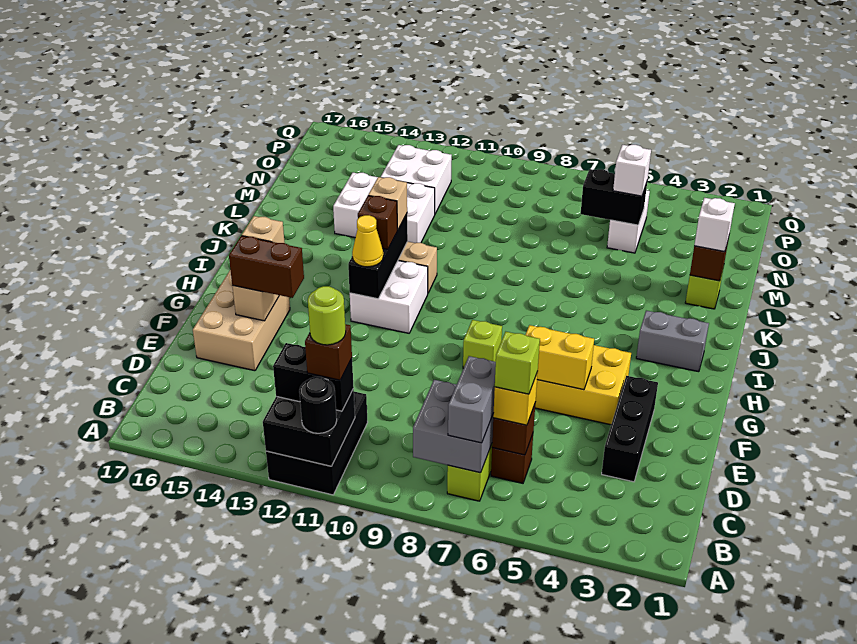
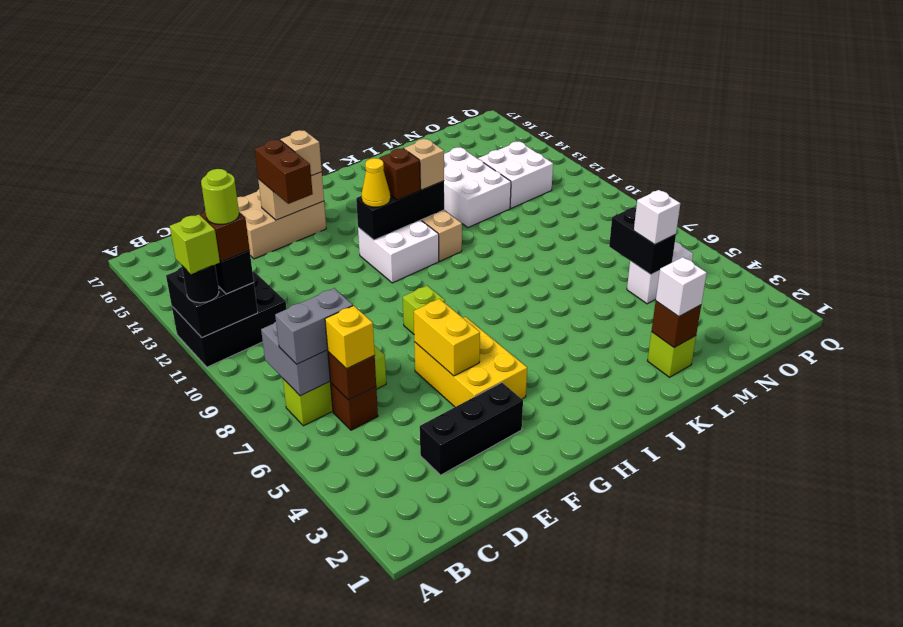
lime brick C6 level 4 -> lime brick A11 level 4
grey brick I2:I3 level 1 -> none

